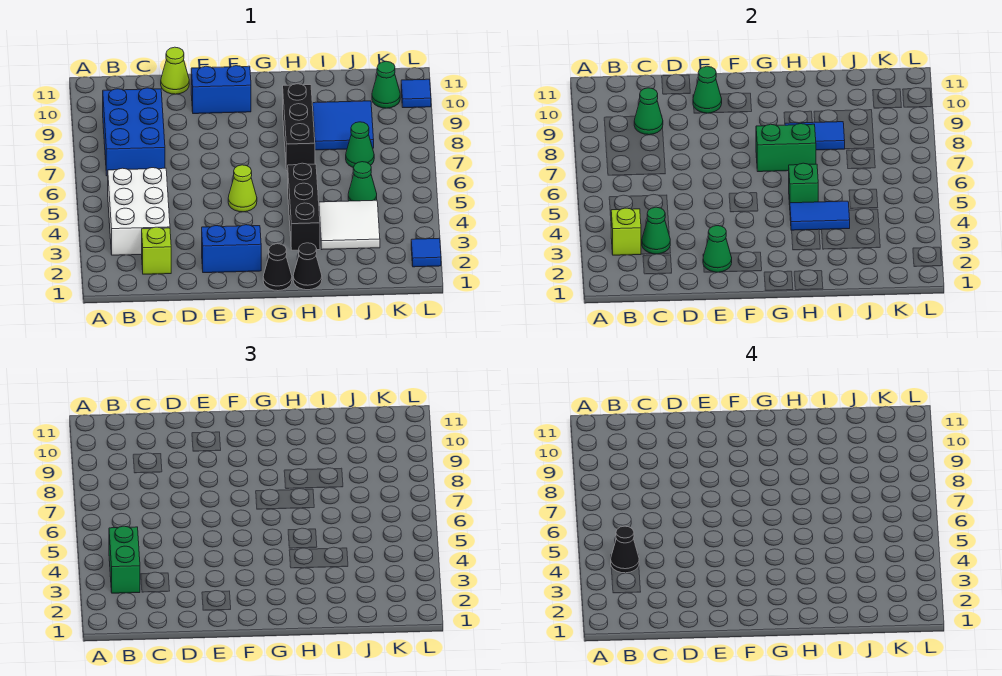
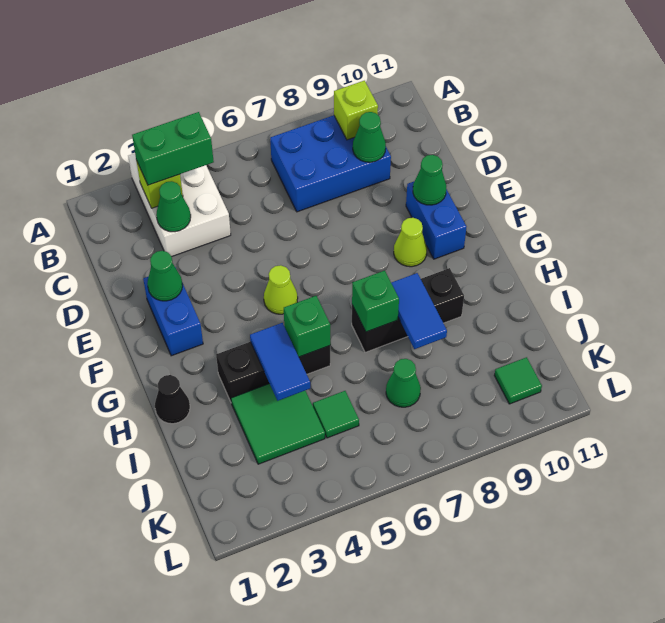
white brick B3:C5 level 1 -> white brick A3:C4 level 1
black cone B4 level 4 -> none
lime brick C2 level 1 -> lime brick B9 level 2
lime cone D11 level 1 -> lime cone F9 level 1
black cone G1 level 1 -> none
green brick G7:H7 level 2 -> green brick H7 level 2
white tile I3:J4 level 1 -> green tile I3:J4 level 1
blue tile I8:J9 level 1 -> none
green cone J5 level 1 -> green tile J5 level 1
green cone K10 level 1 -> green tile K10 level 1
blue tile L2 level 1 -> none
blue tile L10 level 1 -> none

